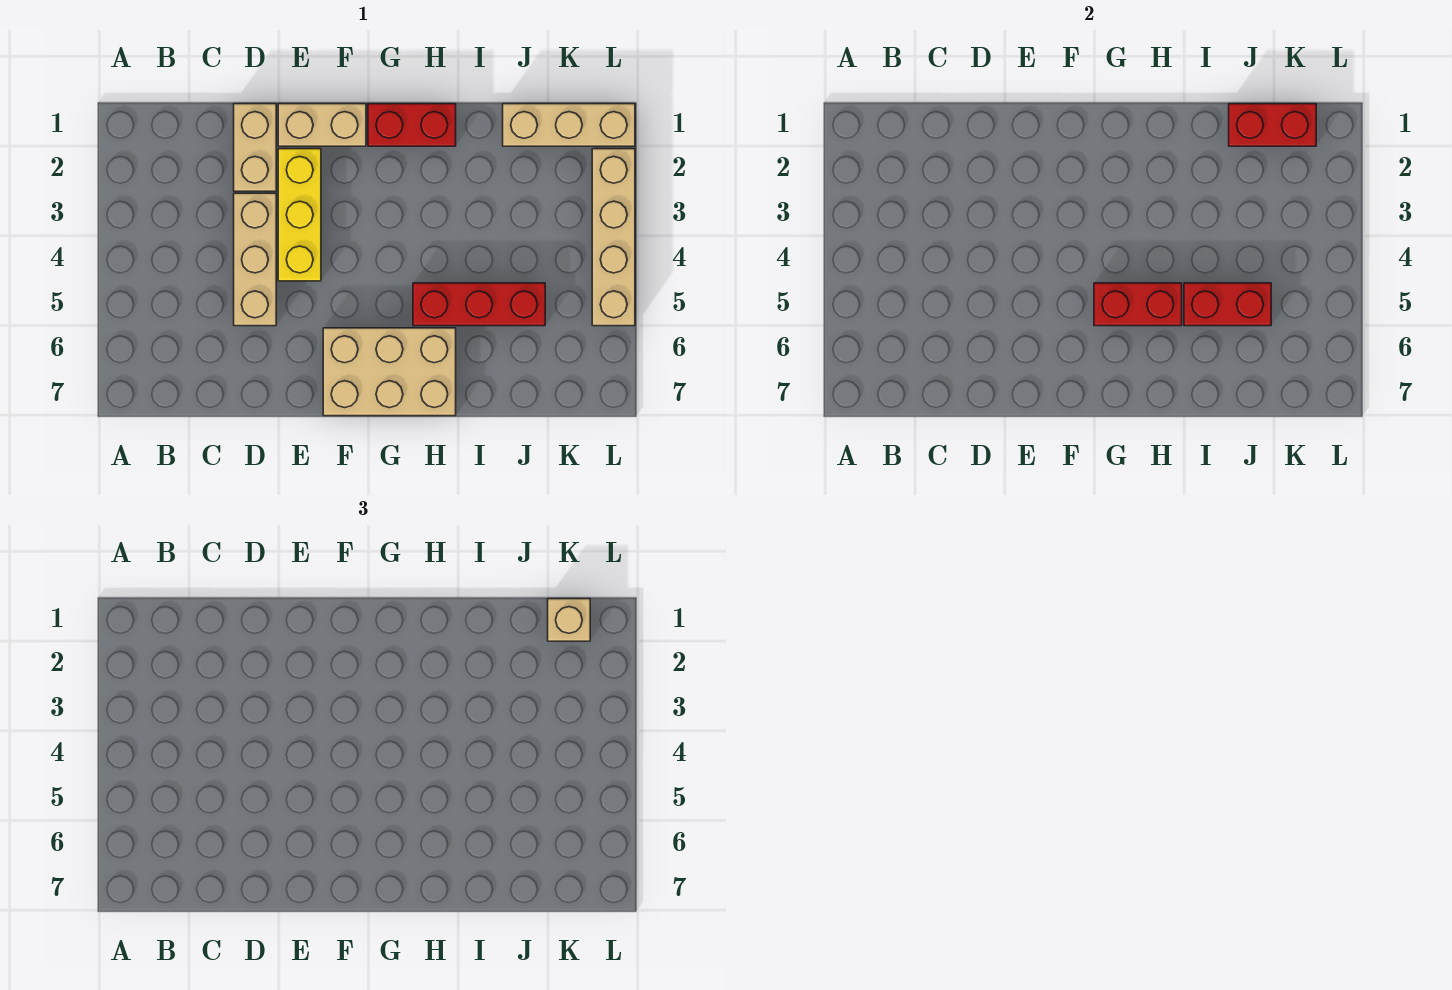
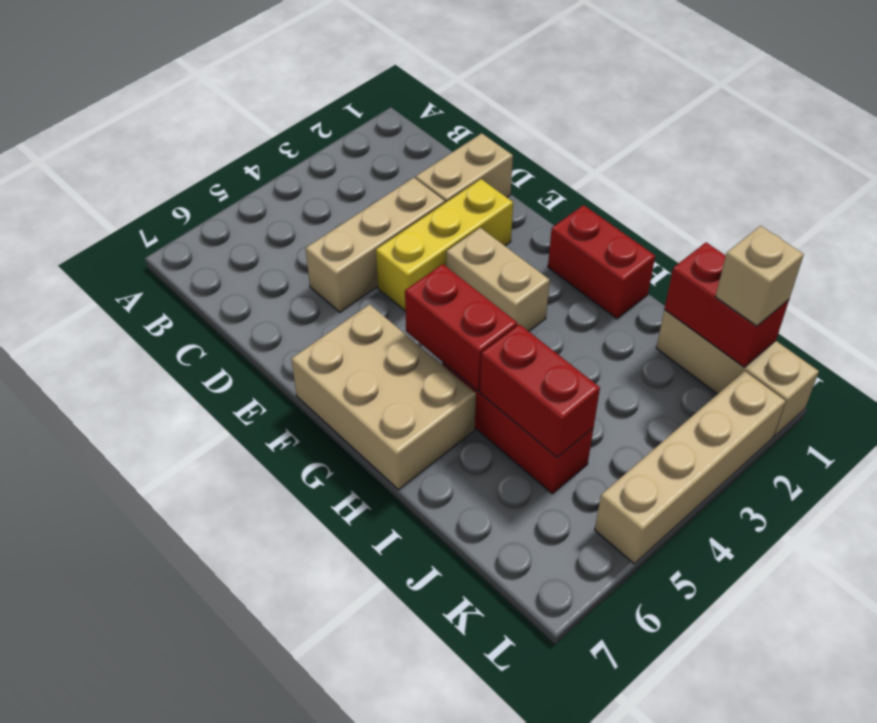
tan brick E1:F1 level 1 -> tan brick F3:G3 level 1

